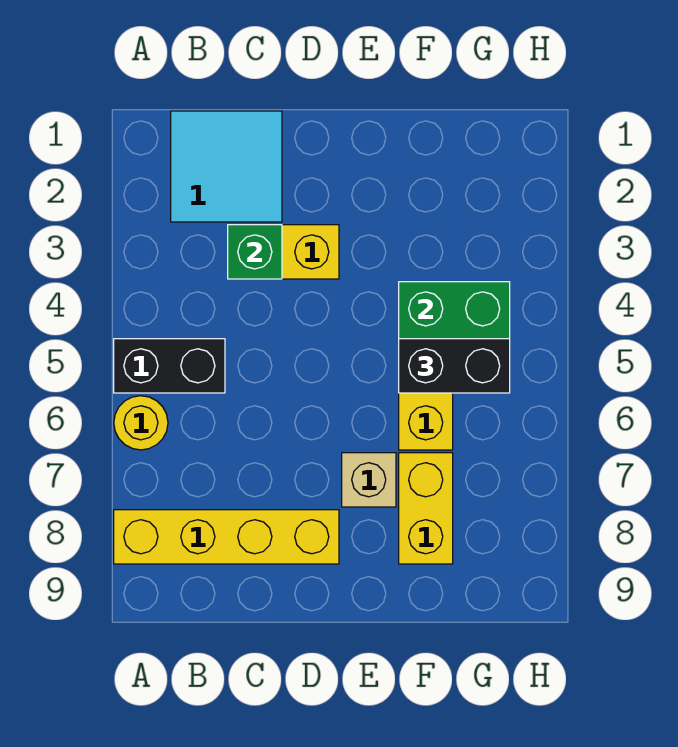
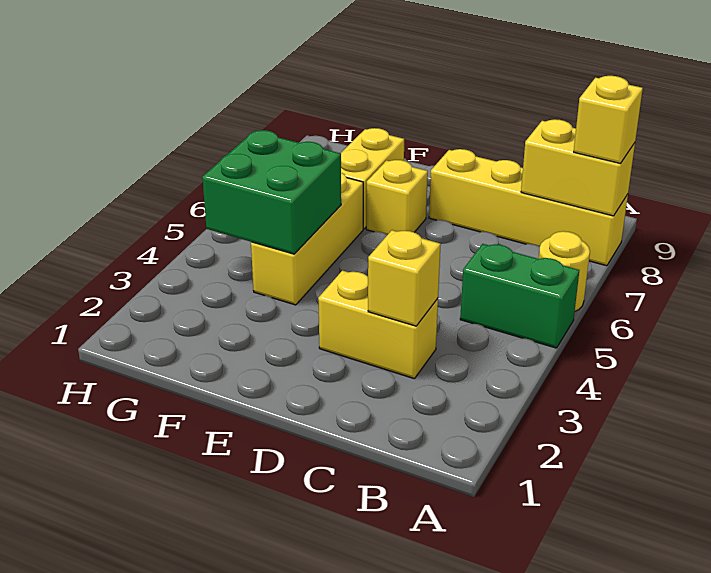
black brick A5:B5 level 1 -> green brick A5:B5 level 1
none -> yellow brick A8:B8 level 2
none -> yellow brick A8 level 3
cyan tile B1:C2 level 1 -> none
green brick C3 level 2 -> yellow brick C3 level 2
tan brick E7 level 1 -> yellow brick E7 level 1
black brick F5:G5 level 3 -> none

